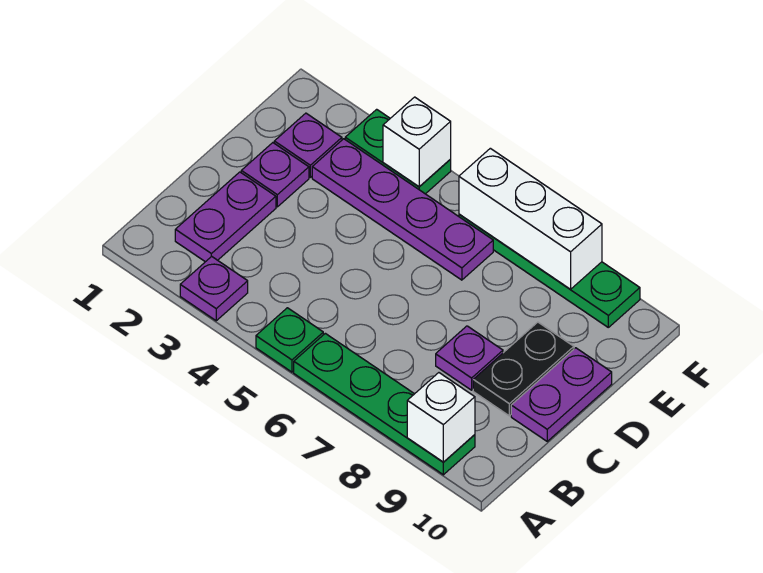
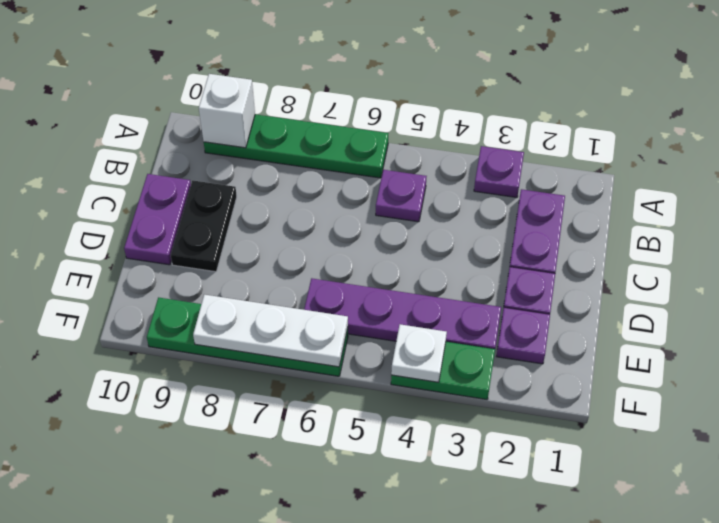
green plate A5 level 1 -> none
purple plate C8 level 1 -> purple plate B5 level 1
white brick F4 level 2 -> white plate F4 level 2
white brick F6:F8 level 2 -> white plate F6:F8 level 2

